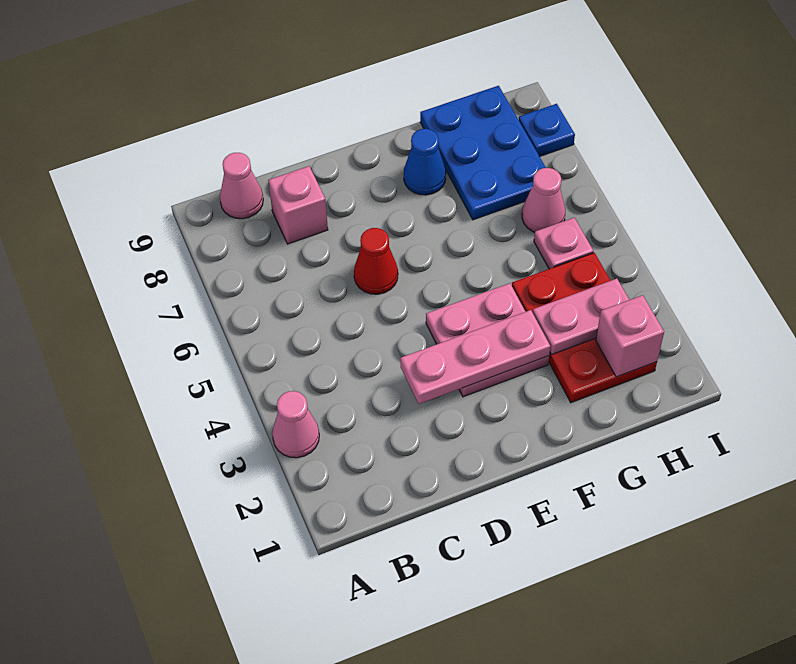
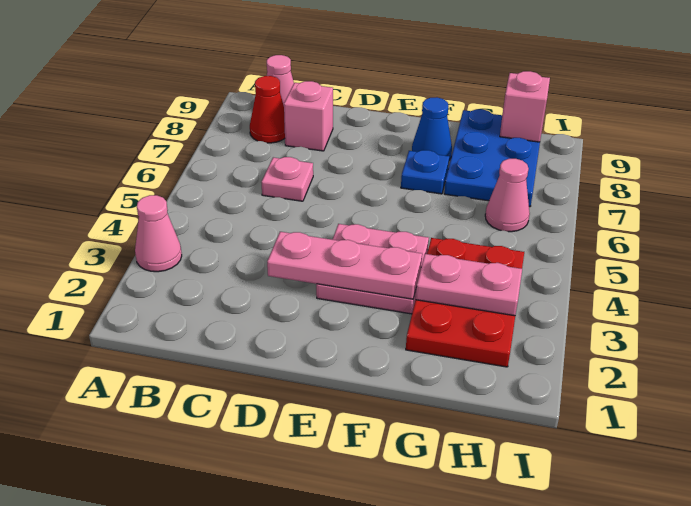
red cone D6 level 1 -> red cone B8 level 1
pink brick H2 level 2 -> pink brick H9 level 2
pink plate H5 level 1 -> pink plate C6 level 1
blue plate I8 level 1 -> blue plate F7 level 1

